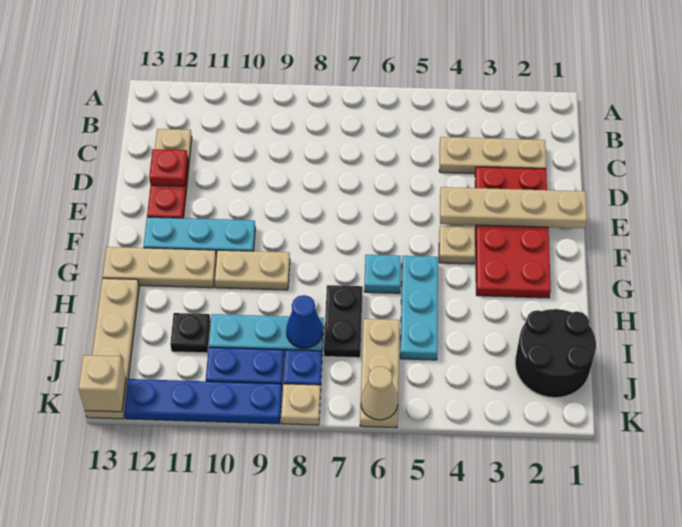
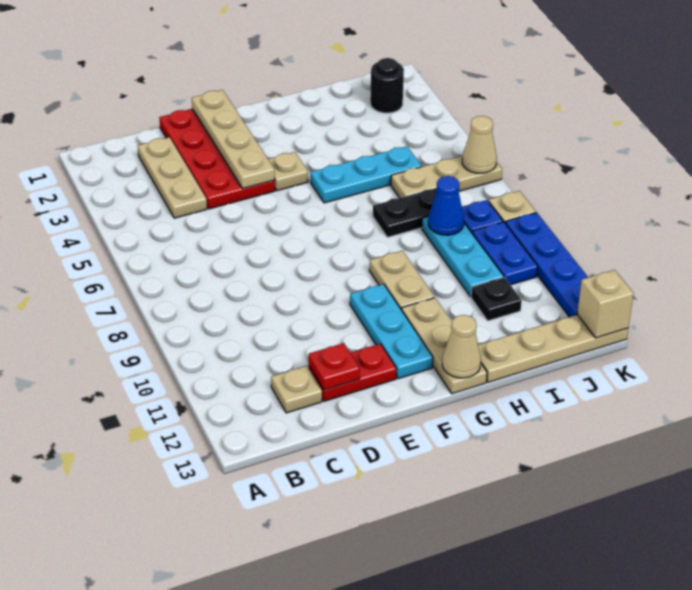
red plate D2:G3 level 1 -> red plate D1:E4 level 1
cyan plate G6 level 1 -> none
none -> tan cone G13 level 2
black round brick I1:J2 level 1 -> black round brick J2 level 1

